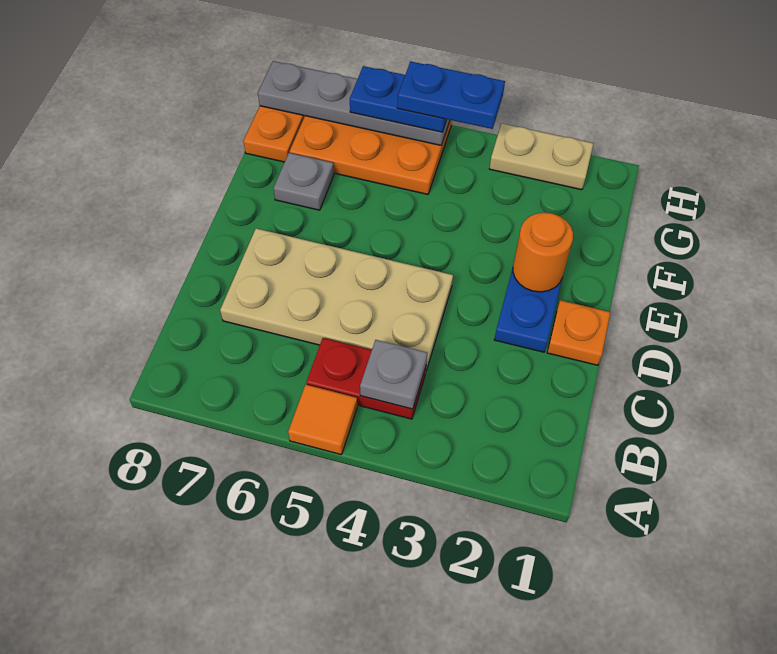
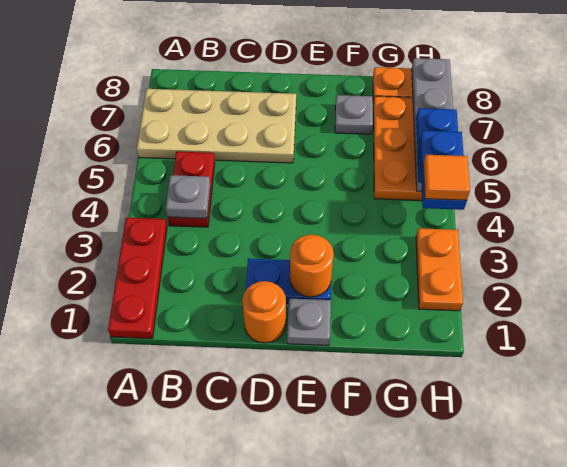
none -> red plate A1:A3 level 1
orange tile A5 level 1 -> orange tile H4 level 5
tan plate C4:D7 level 1 -> tan plate A6:D7 level 1
orange plate D1 level 1 -> orange round brick D1 level 1
none -> grey plate E1 level 1
tan plate H2:H3 level 1 -> orange plate H2:H3 level 1

